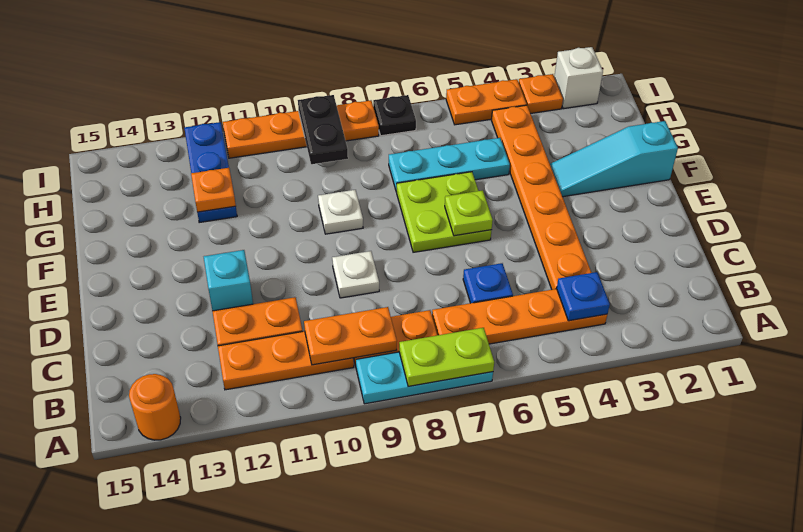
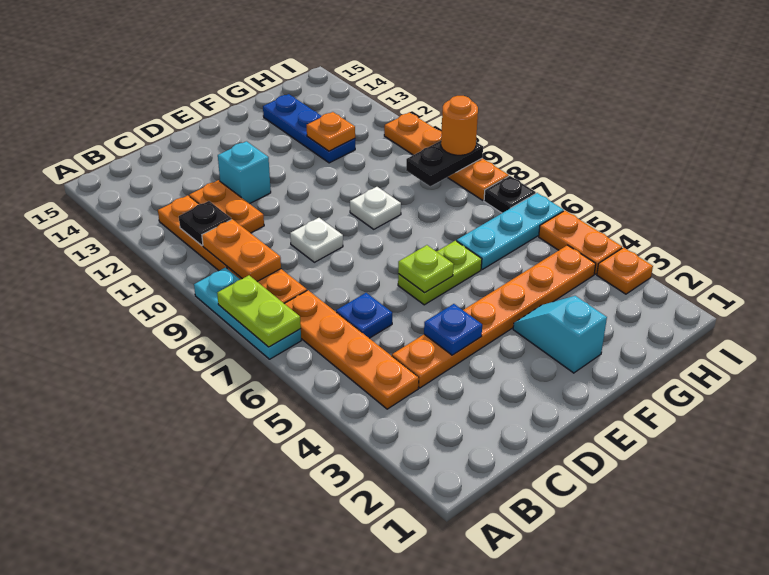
orange round brick A14 level 1 -> orange round brick I9 level 3
blue plate B4 level 2 -> blue plate D4 level 2
none -> black plate B11 level 2
lime plate E6:F7 level 1 -> lime plate E6:F6 level 1
cyan slope F1:F3 level 1 top 1 -> cyan slope F2:F3 level 1 top 2
cyan plate G5:G7 level 1 -> cyan plate G6:I6 level 1
blue plate G12:I12 level 1 -> blue plate G12:G14 level 1
white brick I2 level 1 -> none

